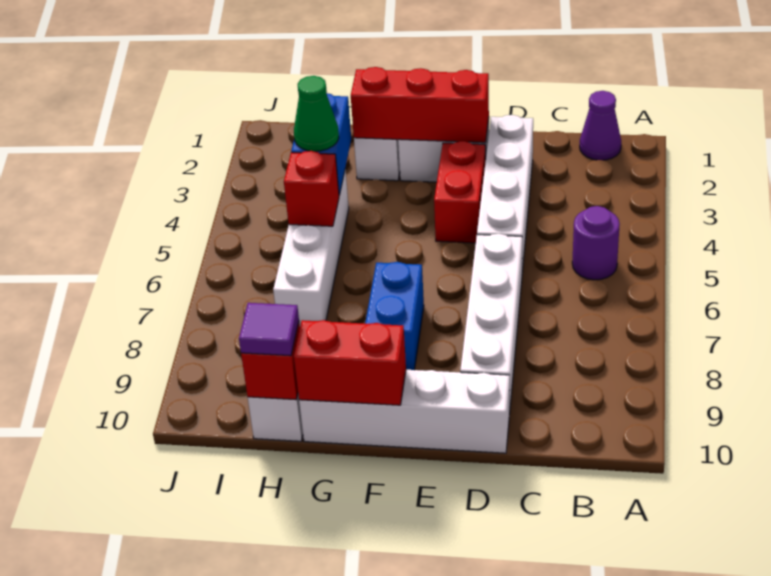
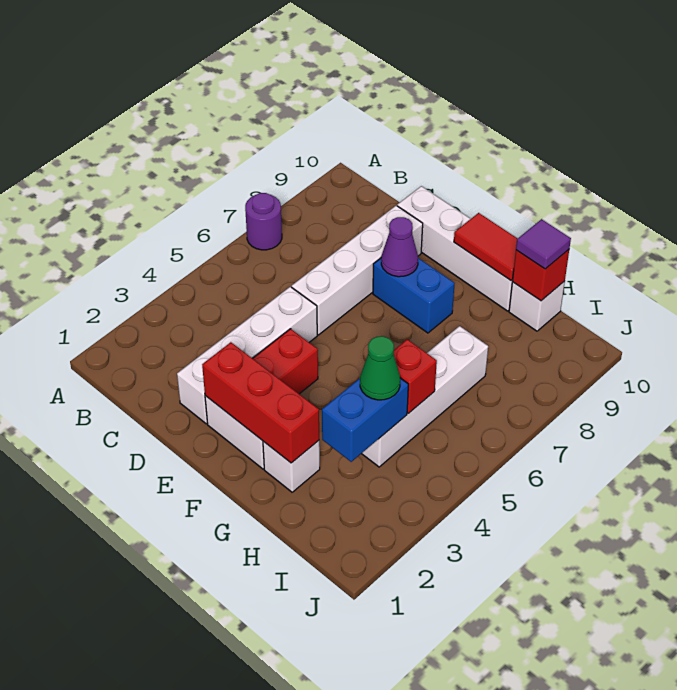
purple cone B1 level 1 -> purple cone E8 level 2
purple round brick B5 level 1 -> purple round brick A7 level 1
blue brick F7:F8 level 1 -> blue brick E8:F8 level 1
red brick F10:G10 level 2 -> red tile F10:G10 level 2

